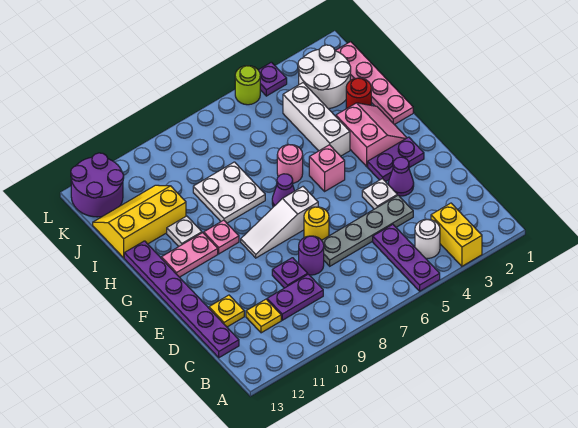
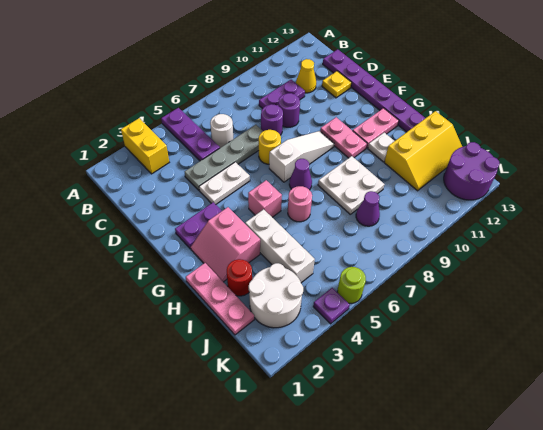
white round brick B4 level 1 -> white round brick C6 level 1
yellow plate C11 level 1 -> yellow cone C11 level 1
purple plate D9 level 1 -> purple round brick D9 level 1
purple cone E3 level 1 -> purple cone J8 level 1
white plate E4 level 1 -> white plate E4:E5 level 1
pink plate G10 level 1 -> pink plate F10:G10 level 1
pink plate H1:K1 level 1 -> pink plate H1:J1 level 1

